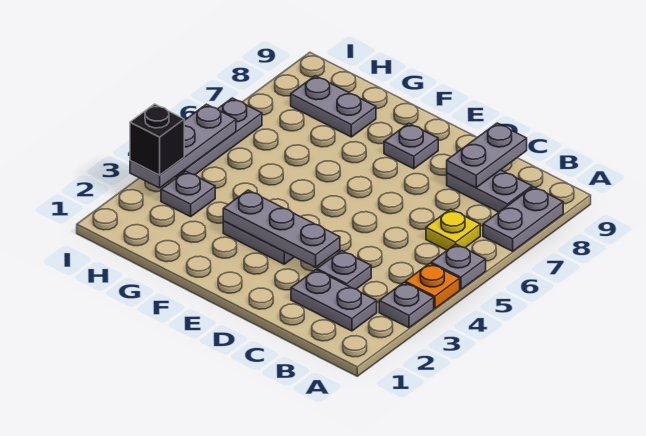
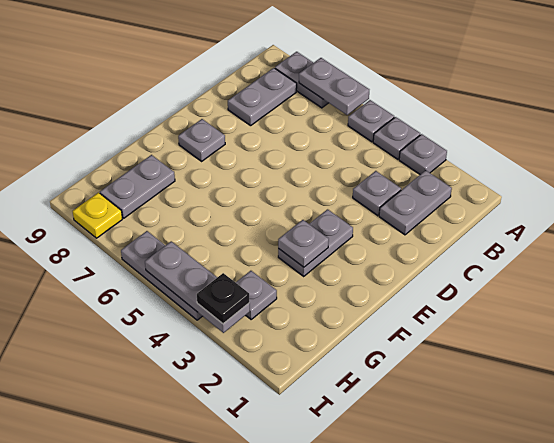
orange plate A4 level 1 -> grey plate A4 level 1
yellow plate B6 level 1 -> yellow plate I8 level 1
grey plate C8:C9 level 2 -> grey plate A6:A7 level 2
grey plate D3:F3 level 2 -> grey plate F3 level 2
black brick I3 level 3 -> black plate I3 level 3

